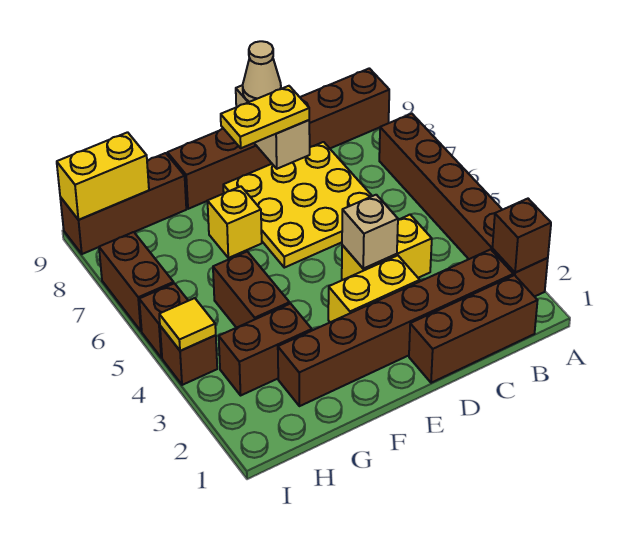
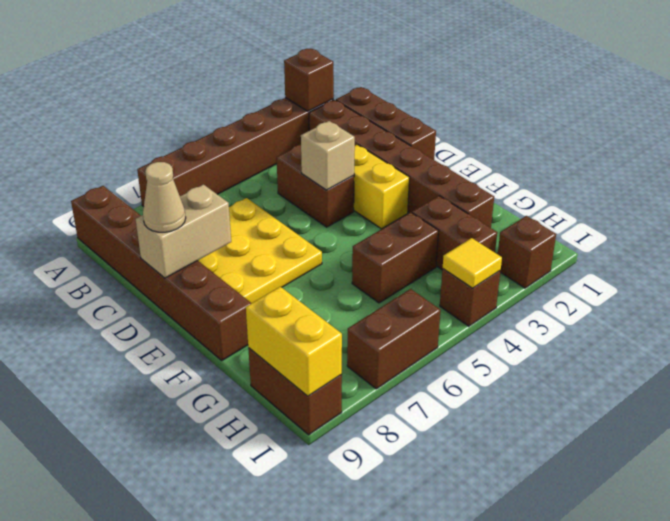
yellow brick C4:D4 level 1 -> brown brick C4:D4 level 1
yellow plate D8:E8 level 3 -> none
yellow brick F7 level 1 -> none
brown brick G9:I9 level 1 -> brown brick H9:I9 level 1
brown brick I5 level 1 -> brown brick I2 level 1

